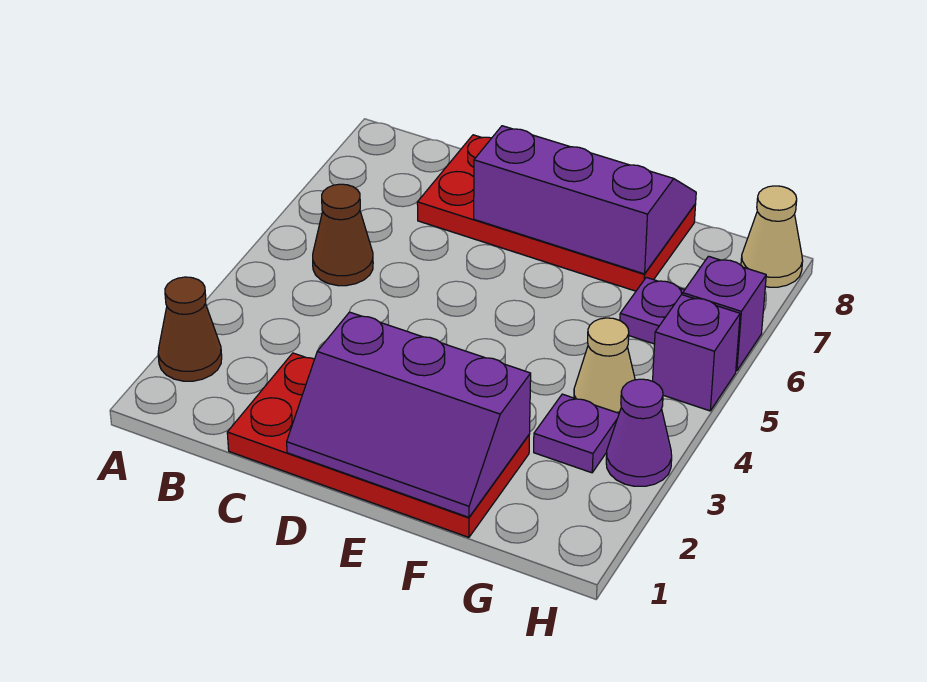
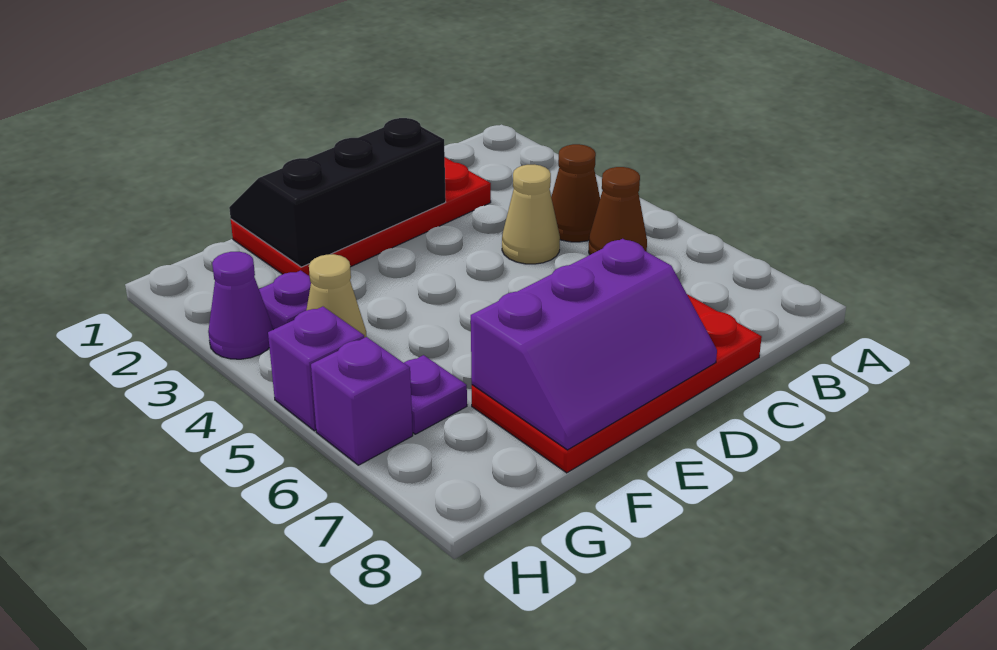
brown cone A2 level 1 -> brown cone B4 level 1
purple slope D1:F2 level 2 top 2 -> black slope D1:F2 level 2 top 2
tan cone H8 level 1 -> tan cone C4 level 1

